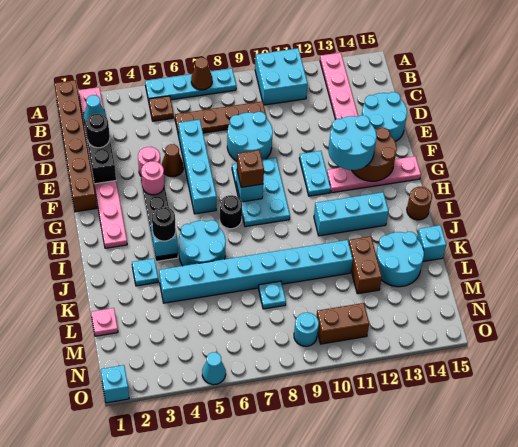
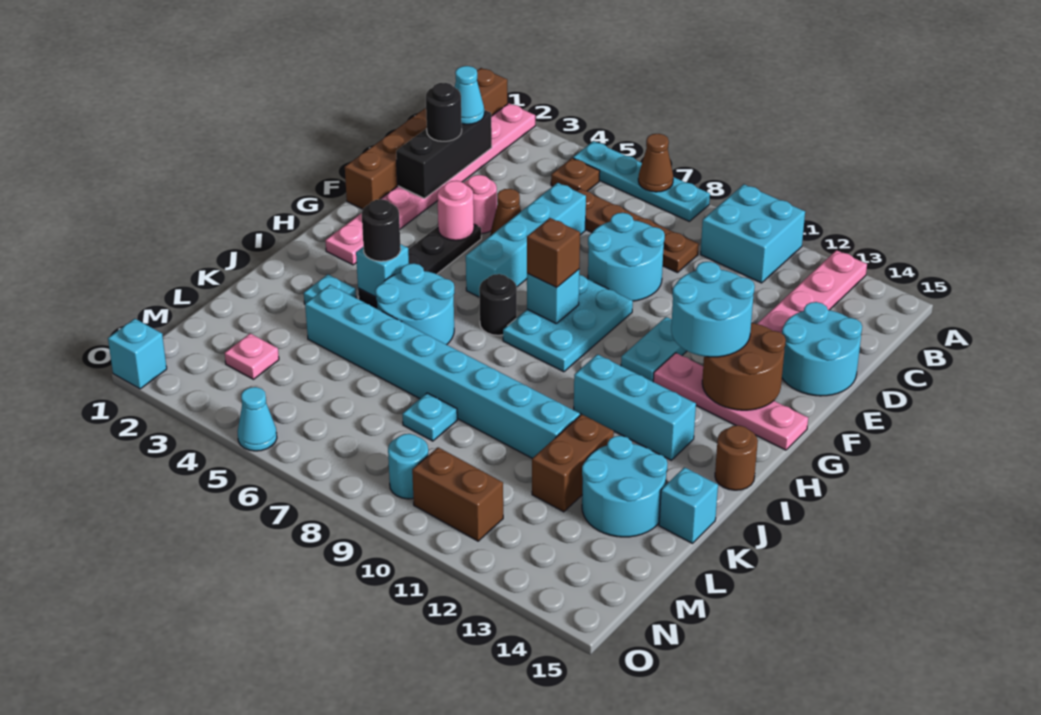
pink plate L1 level 1 -> pink plate M3 level 1

